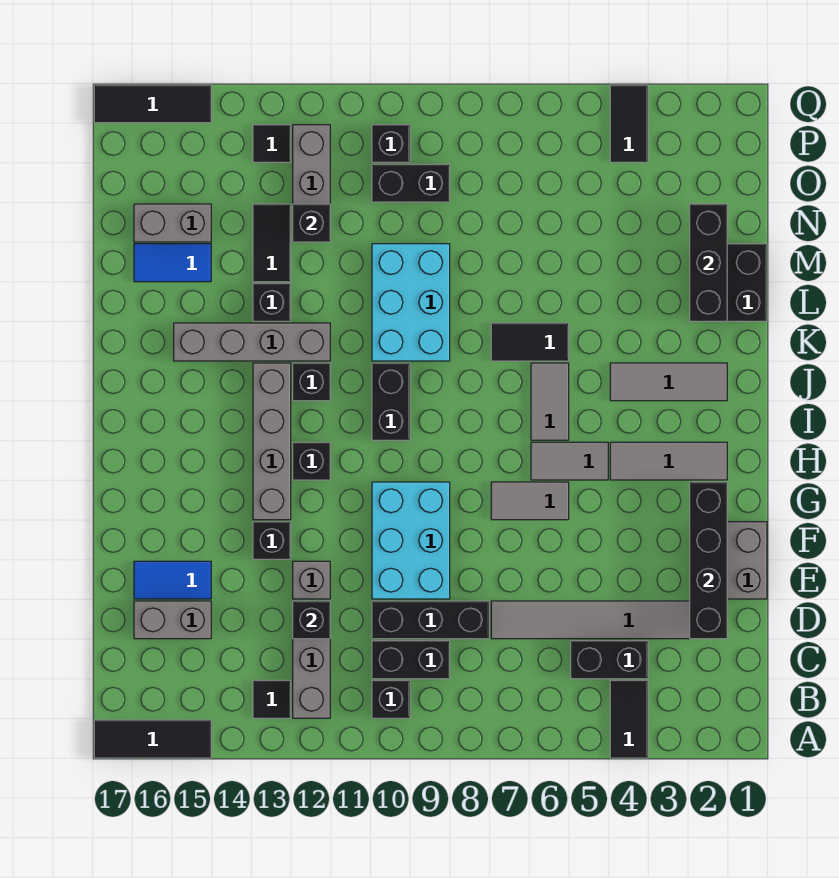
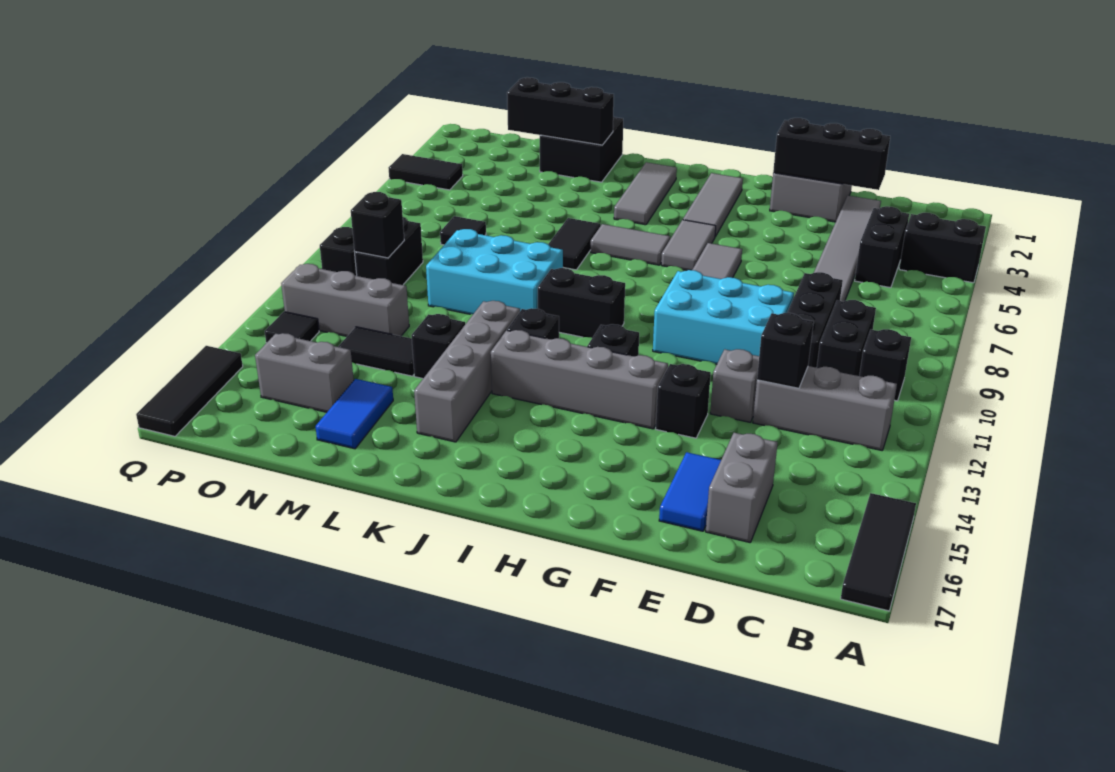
black tile A4:B4 level 1 -> black brick A4:B4 level 1
black tile B13 level 1 -> black tile N7 level 1
black brick D2:G2 level 2 -> black brick D2:F2 level 2
black brick N12 level 2 -> black brick O10 level 2
grey brick N15:N16 level 1 -> grey brick N15:O15 level 1

